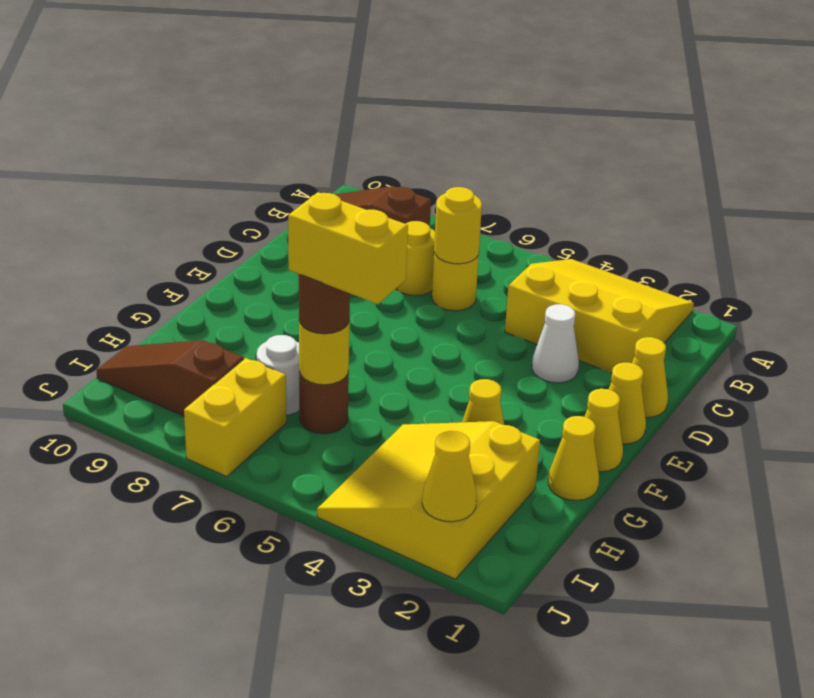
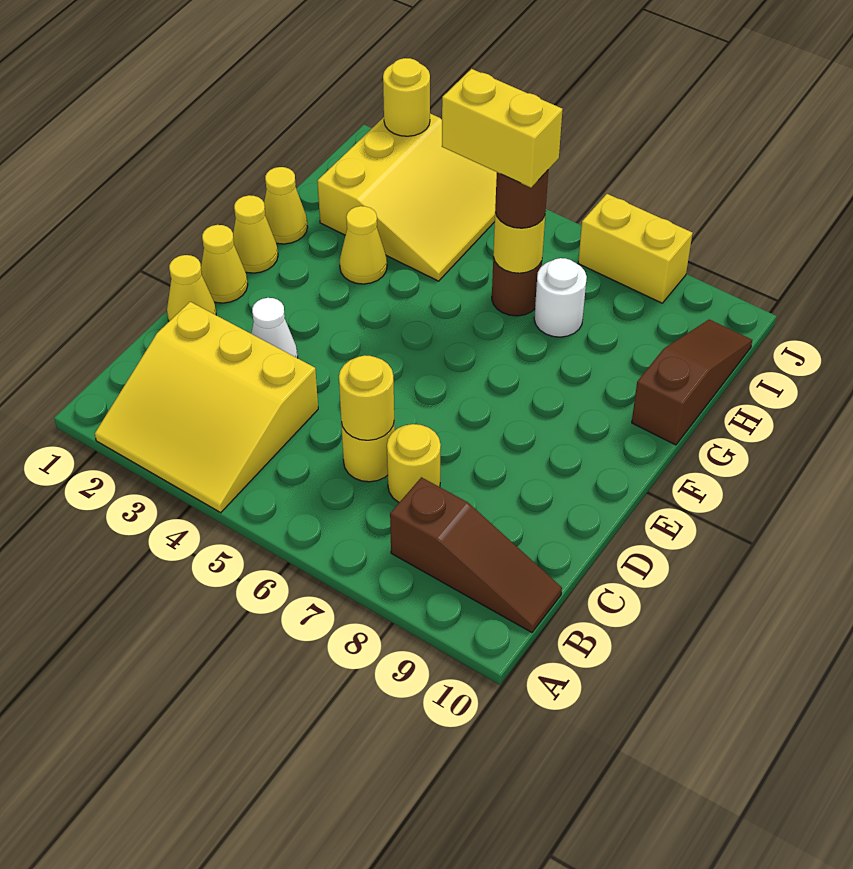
yellow brick I7:J7 level 1 -> yellow brick J7:J8 level 1
brown slope I8:I10 level 1 top 8 -> brown slope G10:I10 level 1 top G
yellow cone J2 level 2 -> yellow round brick J2 level 2

